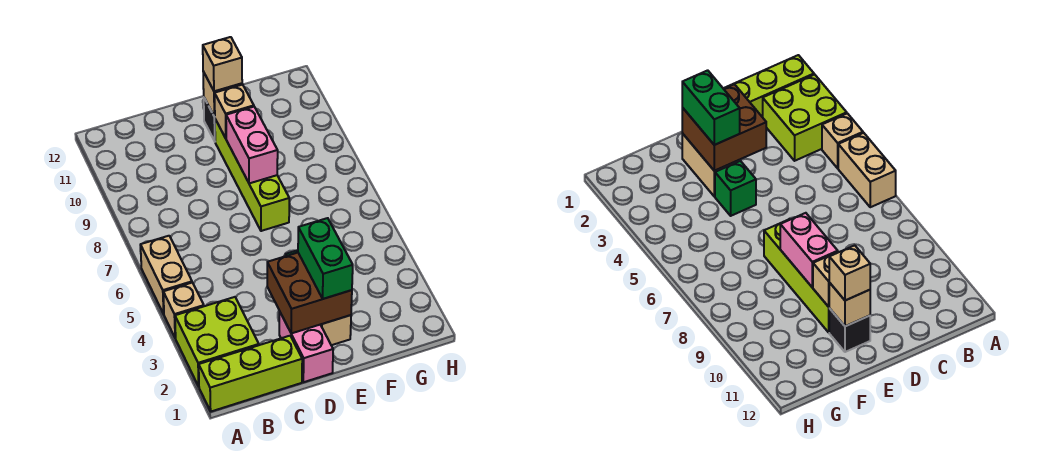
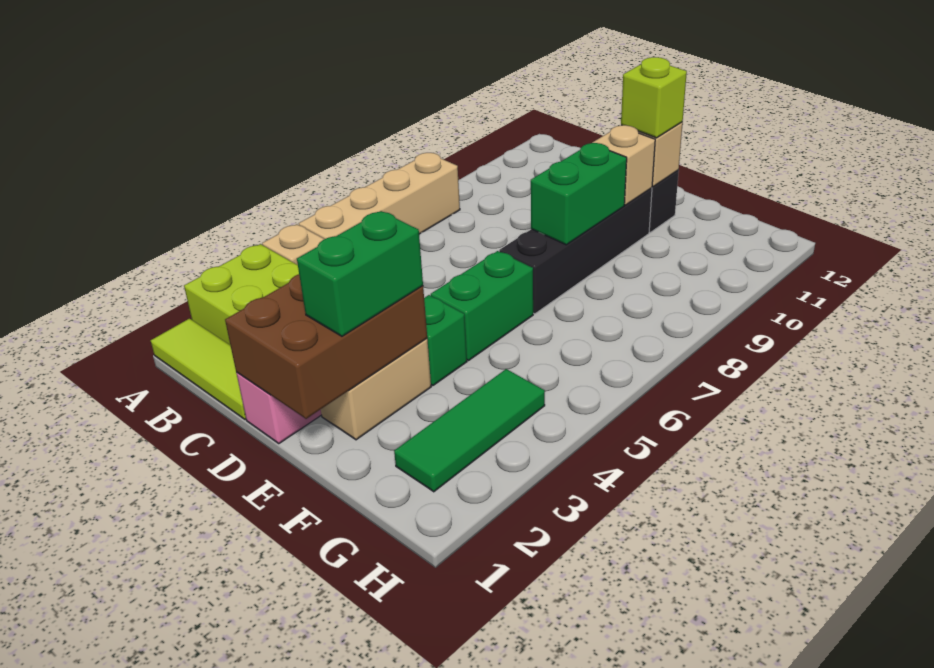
lime brick A1:C1 level 1 -> lime tile A1:C1 level 1
tan brick A5:A6 level 1 -> tan brick A5:A8 level 1
brown brick D2:E3 level 2 -> brown brick D1:E3 level 2
none -> green brick E5:E6 level 1
lime brick E7:E10 level 1 -> black brick E7:E10 level 1
pink brick E8:E9 level 2 -> green brick E8:E9 level 2
tan brick E11 level 3 -> lime brick E11 level 3
none -> green tile G2:G4 level 1

